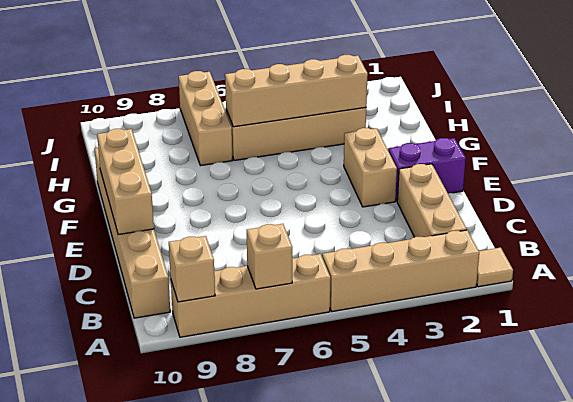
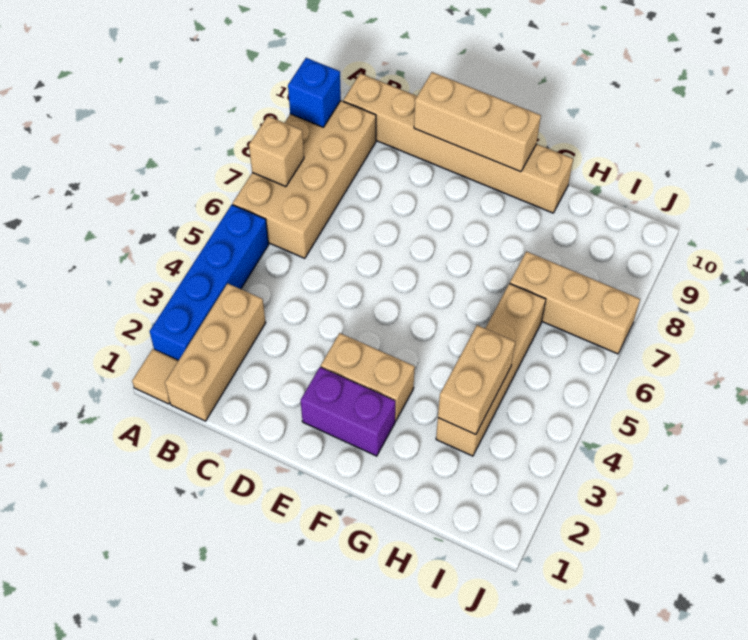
tan brick A2:A5 level 1 -> blue brick A2:A5 level 1
tan brick A6:A9 level 1 -> tan brick A6:B9 level 1
tan brick A9 level 2 -> blue brick A9 level 2
tan brick B2:D2 level 1 -> tan brick B1:B3 level 1
purple brick E1:E2 level 1 -> purple brick E2:F2 level 1
tan brick H3:H6 level 2 -> tan brick H3:H4 level 2

